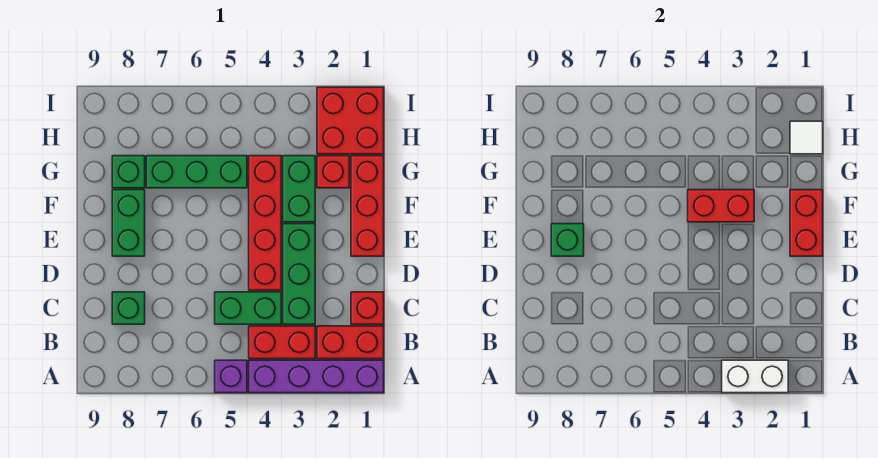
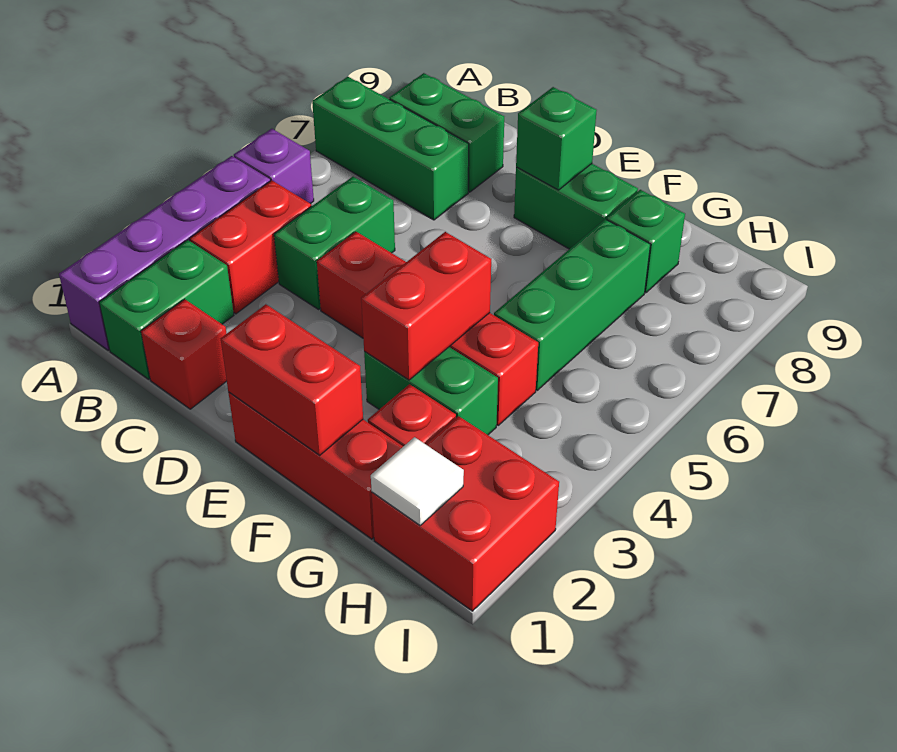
white brick A2:A3 level 2 -> none
red brick B1:B2 level 1 -> green brick B1:B2 level 1
green brick C3:E3 level 1 -> green brick A7:C7 level 1
green brick C8 level 1 -> green brick B8:C8 level 1

